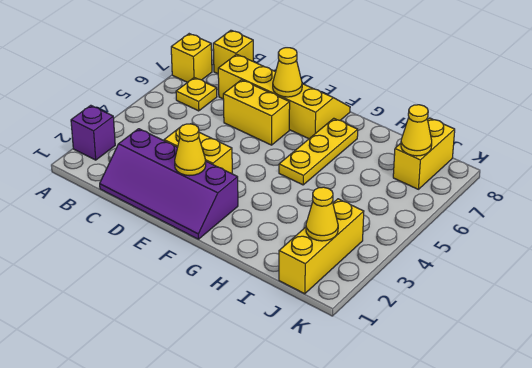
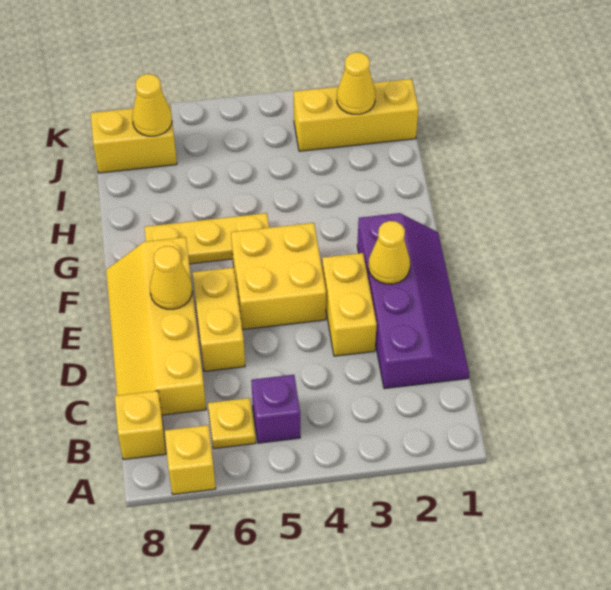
purple brick A2 level 1 -> purple brick B5 level 1
none -> yellow brick E4:F5 level 1

